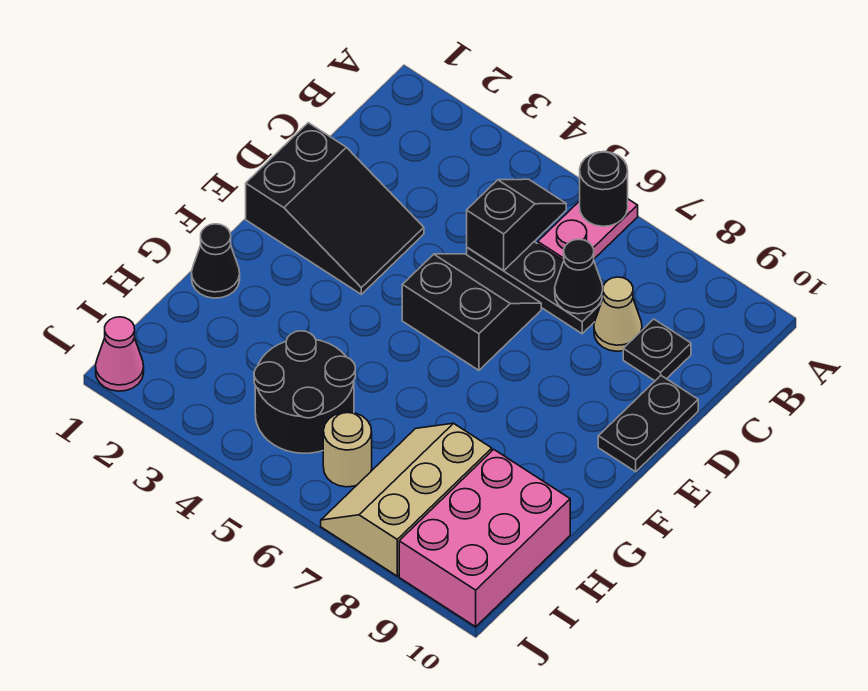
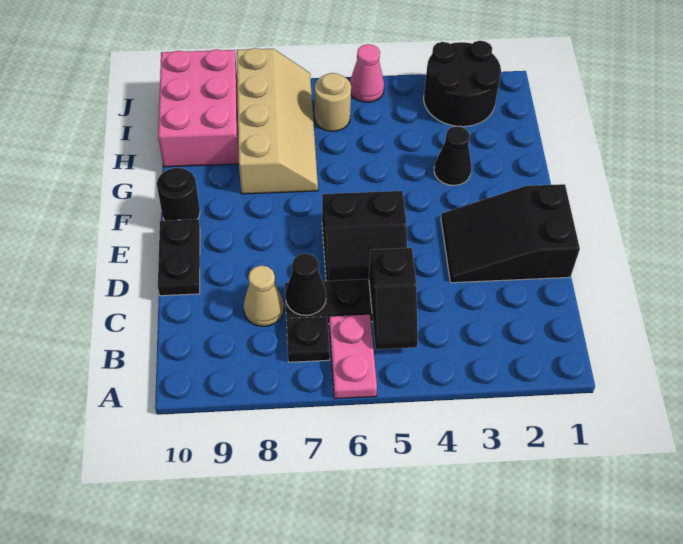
black round brick A6 level 2 -> black round brick F10 level 1
black plate C9 level 1 -> black plate B7 level 1
black cone G1 level 1 -> black cone G3 level 1
black round brick H4:I5 level 1 -> black round brick I2:J3 level 1
tan slope H7:J8 level 1 top 8 -> tan slope G7:J8 level 1 top 8
pink cone J1 level 1 -> pink cone J5 level 1

